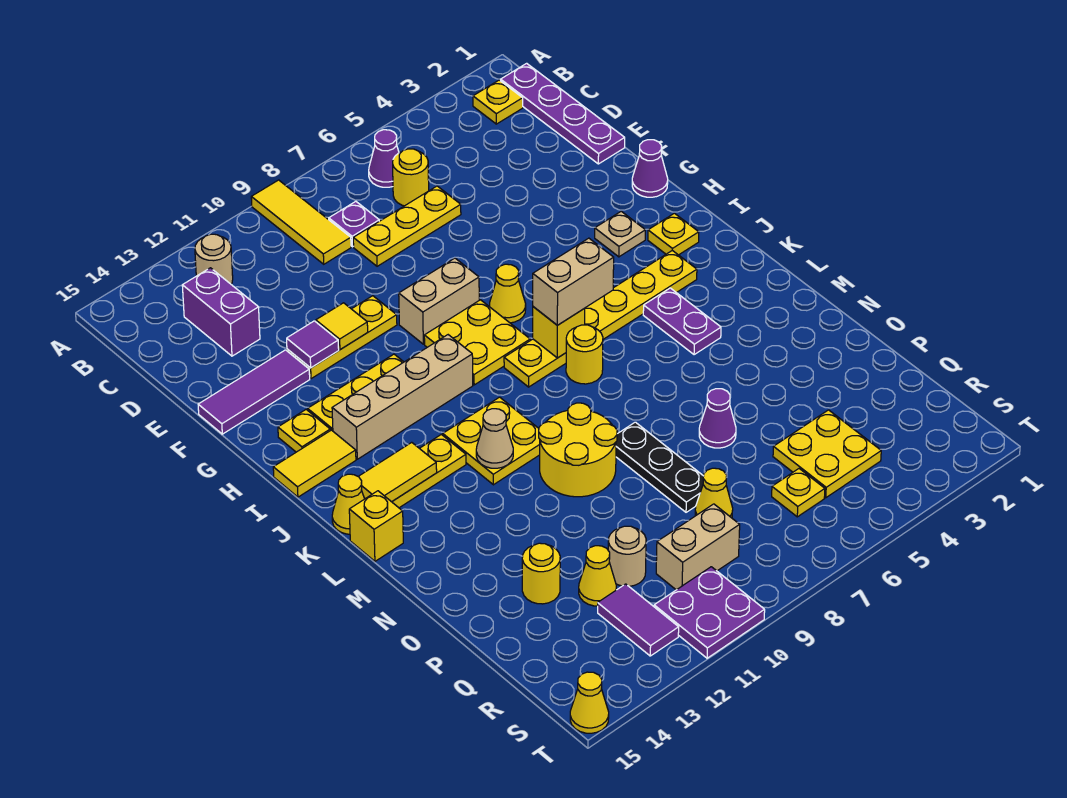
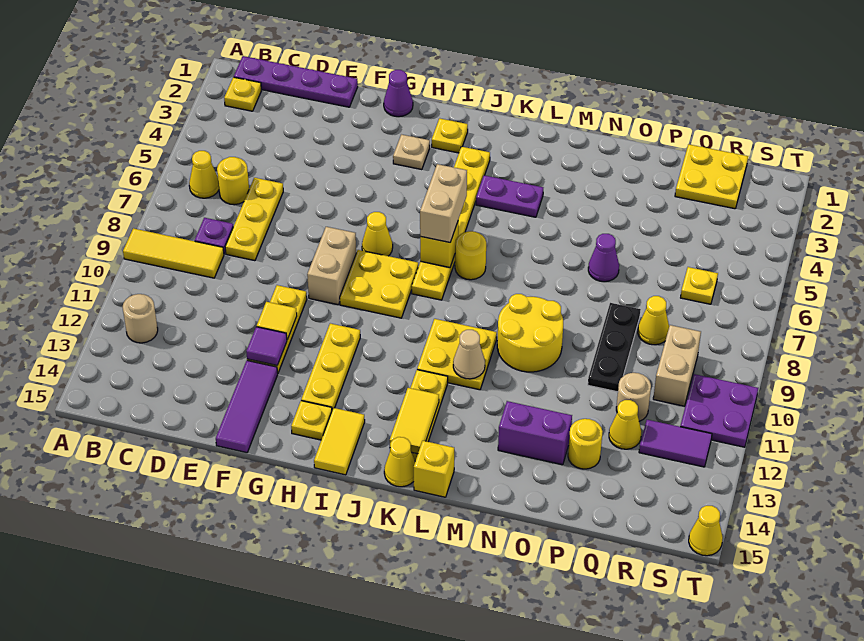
purple cone B6 level 1 -> yellow cone B6 level 1
purple brick C13:D13 level 1 -> purple brick N13:O13 level 1
tan brick I10:I13 level 1 -> none
black plate N8:P8 level 1 -> black plate P8:P10 level 1
yellow plate Q4:R5 level 1 -> yellow plate Q1:R2 level 1

